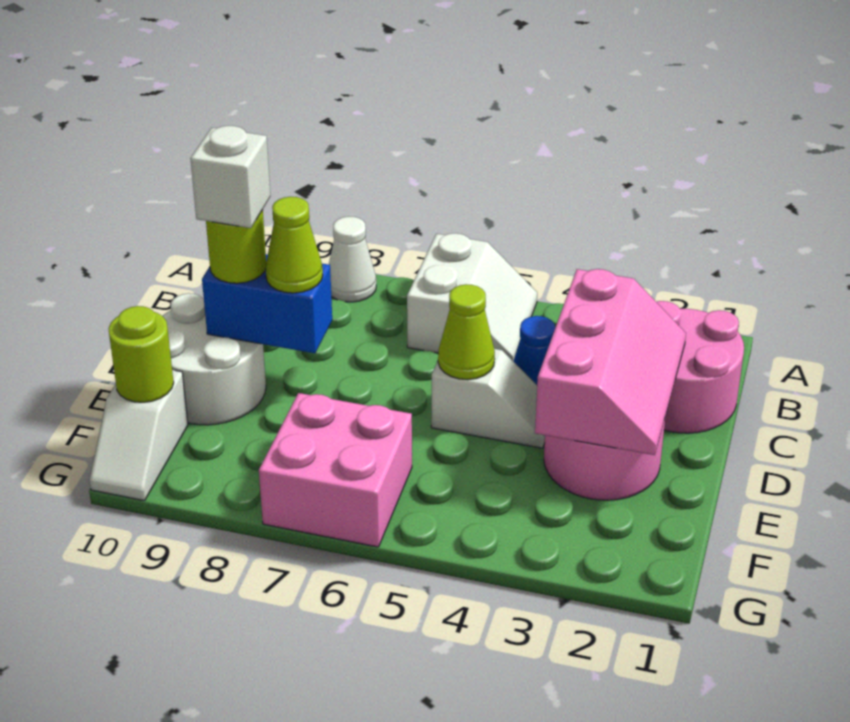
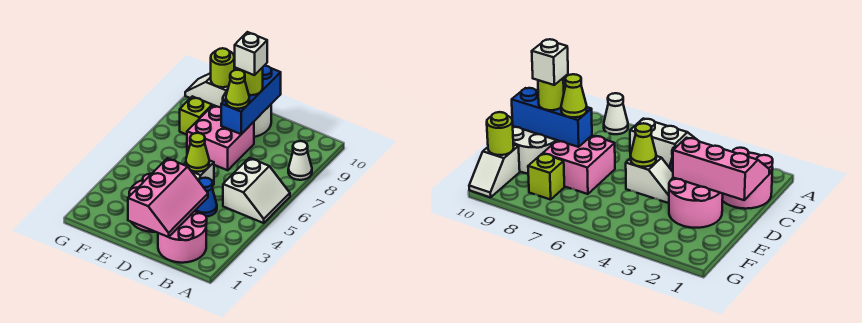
white slope A5:B6 level 1 top 6 -> white slope A5:B6 level 1 top B
pink slope C2:E3 level 2 top 3 -> pink slope C1:D3 level 2 top D
blue brick D8:D9 level 2 -> blue brick D8:D10 level 2
pink brick F6:G7 level 1 -> pink brick D7:E8 level 1
none -> lime brick F8 level 1

